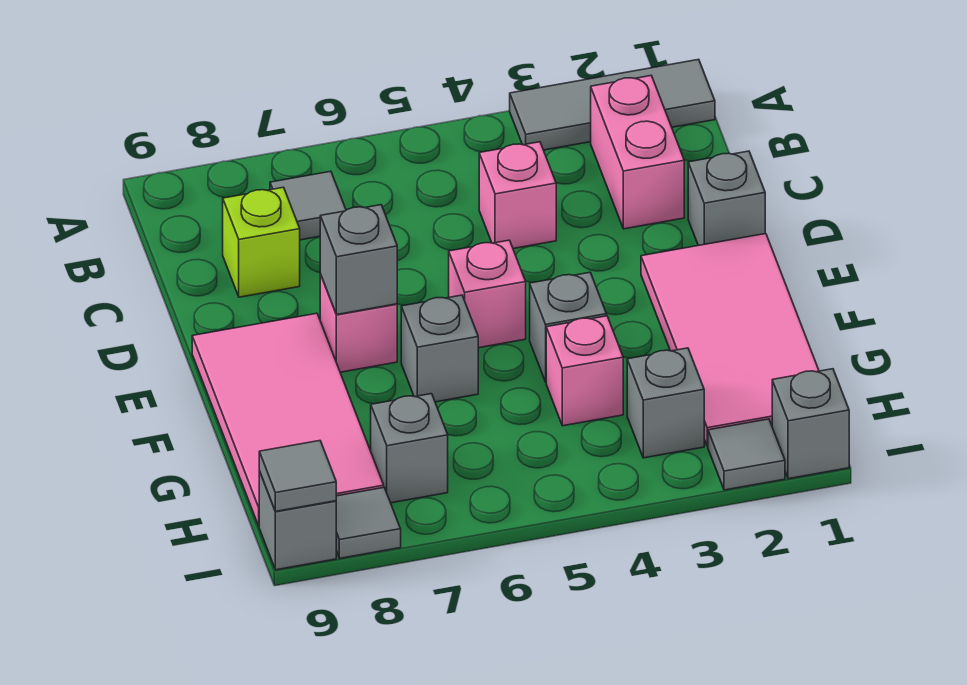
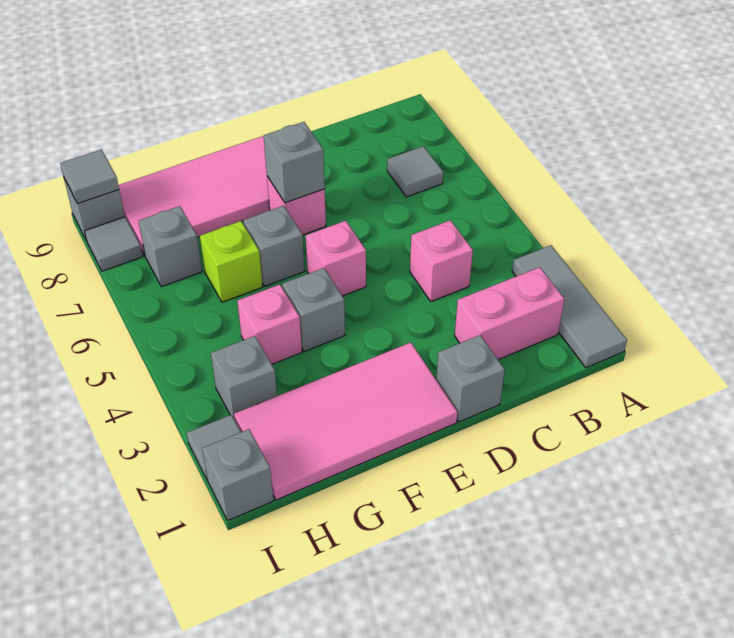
lime brick C8 level 1 -> lime brick G6 level 1

